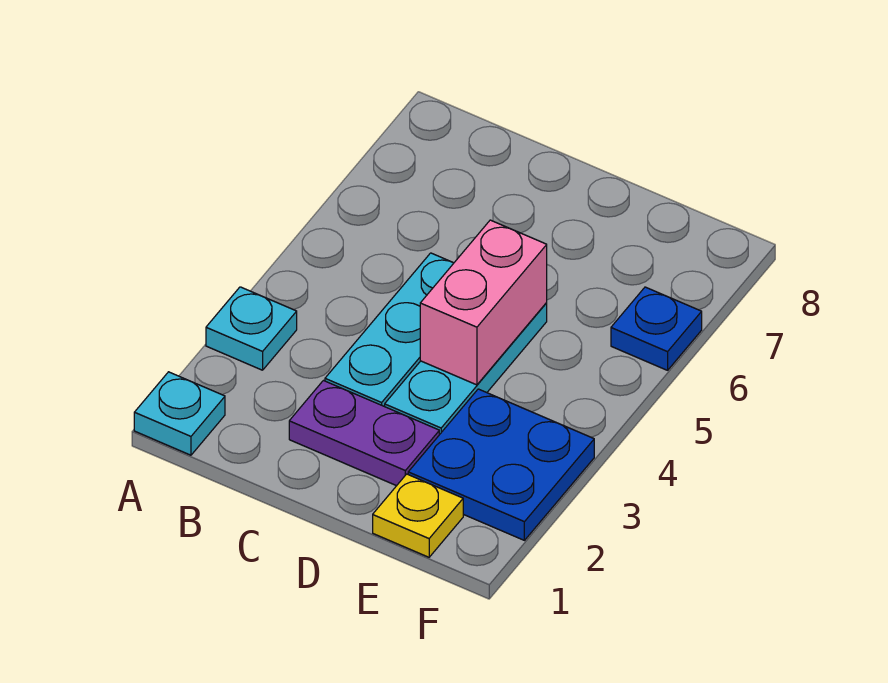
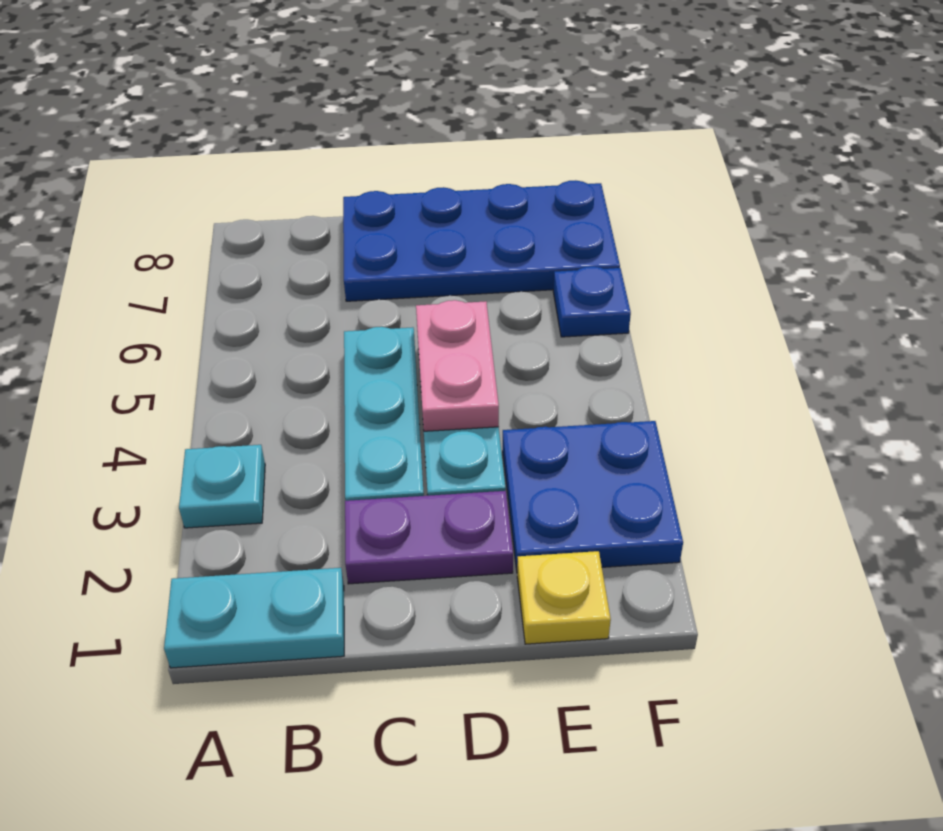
cyan plate A1 level 1 -> cyan plate A1:B1 level 1
none -> blue plate C7:F8 level 1
pink brick D4:D5 level 2 -> pink plate D4:D5 level 2

